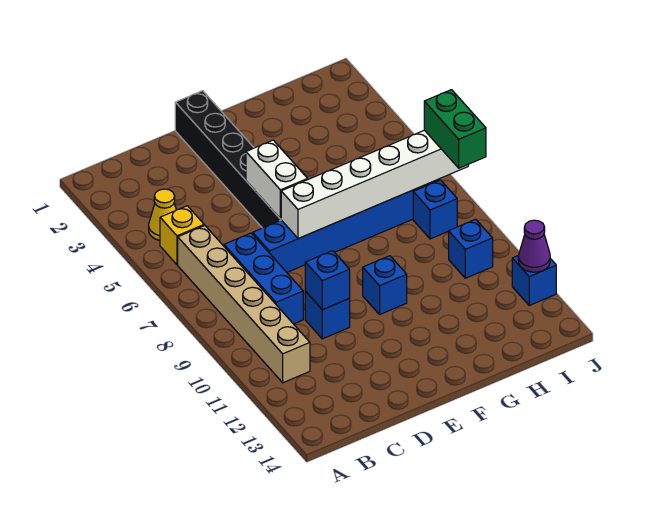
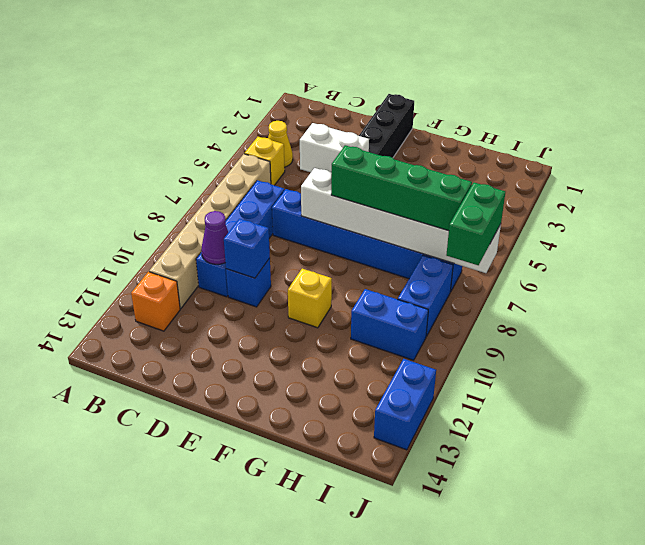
none -> orange brick B12 level 1
blue brick C7:C9 level 1 -> blue brick C7:C10 level 1
white brick E5:E6 level 2 -> white brick D5:E5 level 2
none -> green brick F7:I7 level 3
blue brick F10 level 1 -> yellow brick F10 level 1
blue brick I8 level 1 -> blue brick I8:I9 level 1
blue brick I10 level 1 -> blue brick H10:I10 level 1
blue brick J12 level 1 -> blue brick J12:J13 level 1
purple cone J12 level 2 -> purple cone C10 level 2

